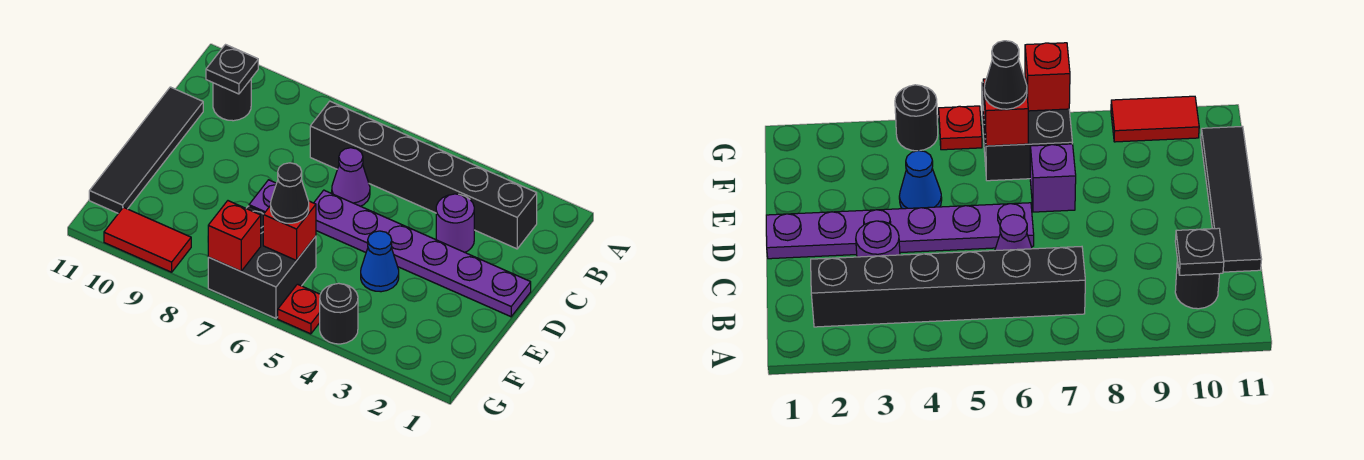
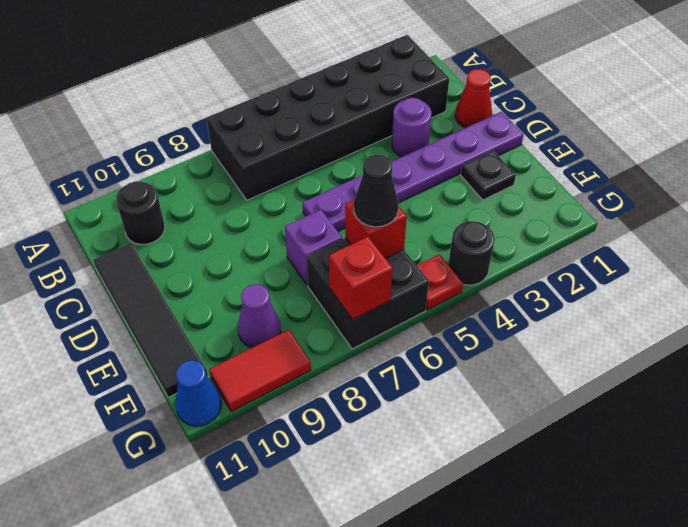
black brick B2:B7 level 1 -> black brick A2:B7 level 1
black plate B10 level 2 -> black plate E2 level 1
none -> red cone C1 level 1
purple cone C6 level 1 -> purple cone F9 level 1
blue cone E4 level 1 -> blue cone G11 level 1

